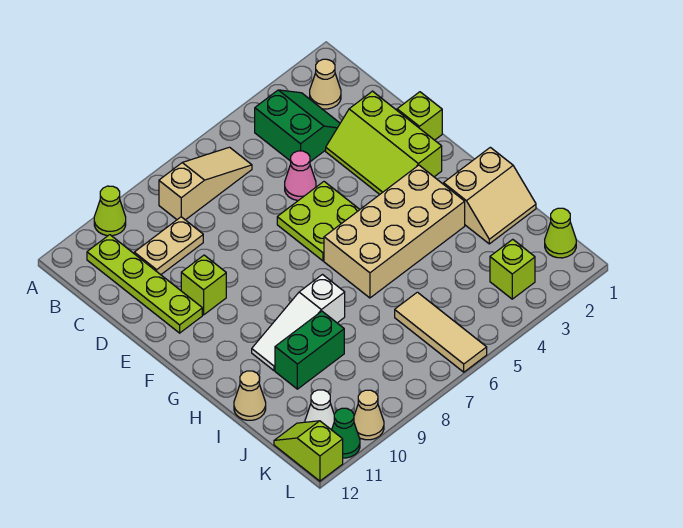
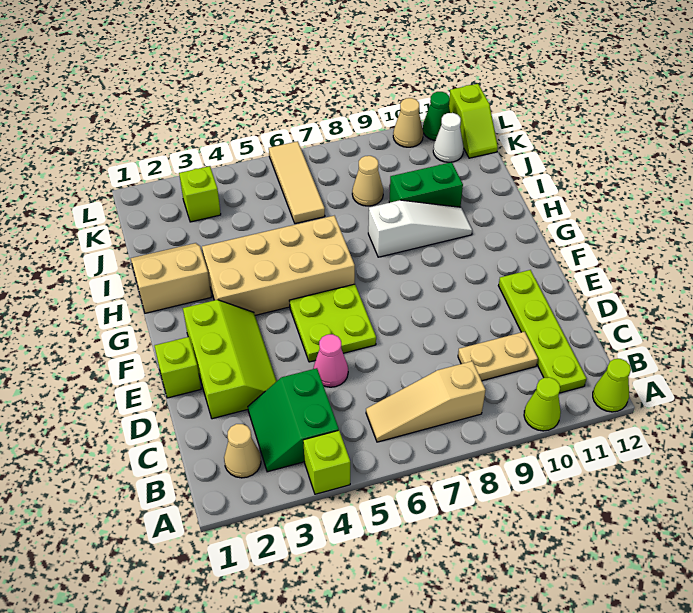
lime brick E10 level 1 -> lime brick A4 level 1
tan cone I12 level 1 -> tan cone J8 level 1
lime cone K1 level 1 -> lime cone A12 level 1

